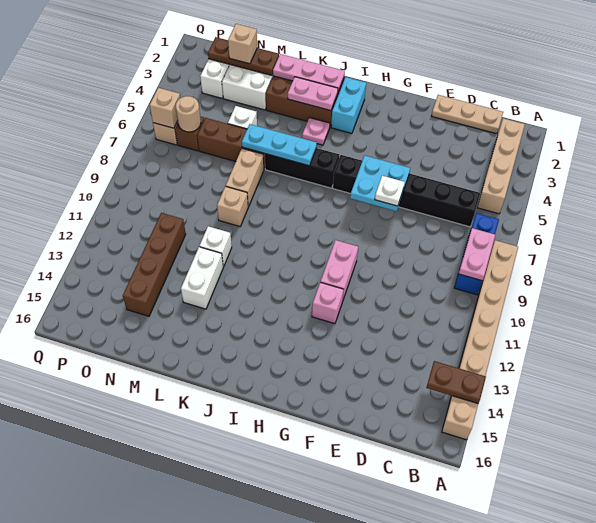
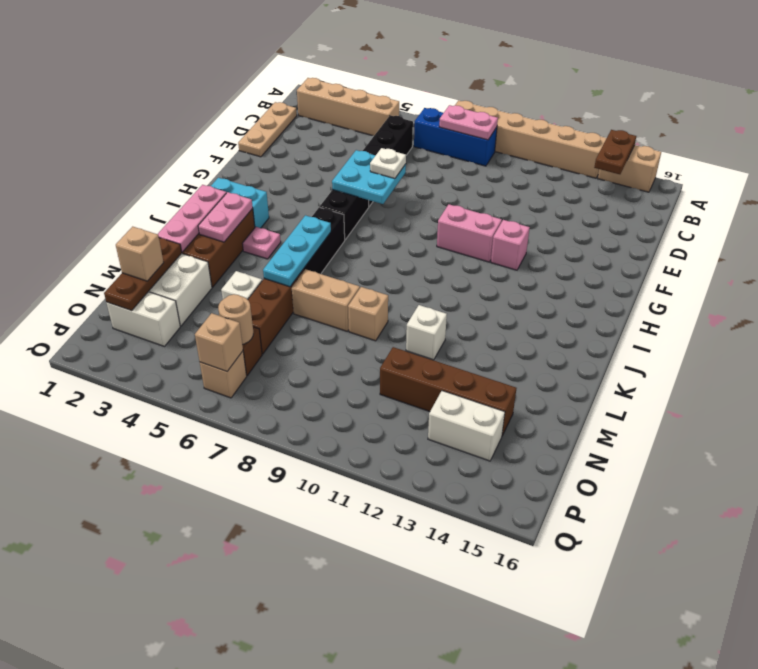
white brick L12:L13 level 1 -> white brick O13:O14 level 1

